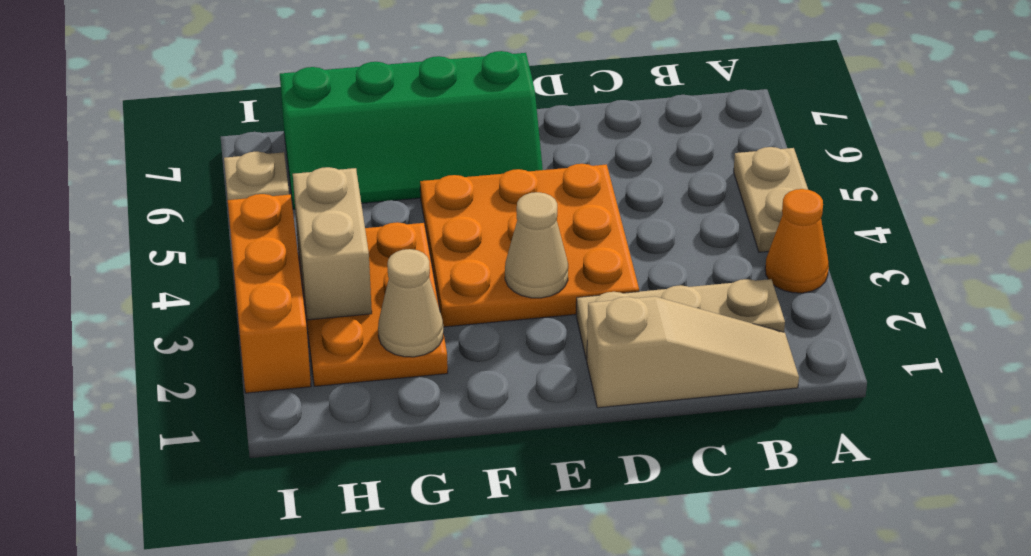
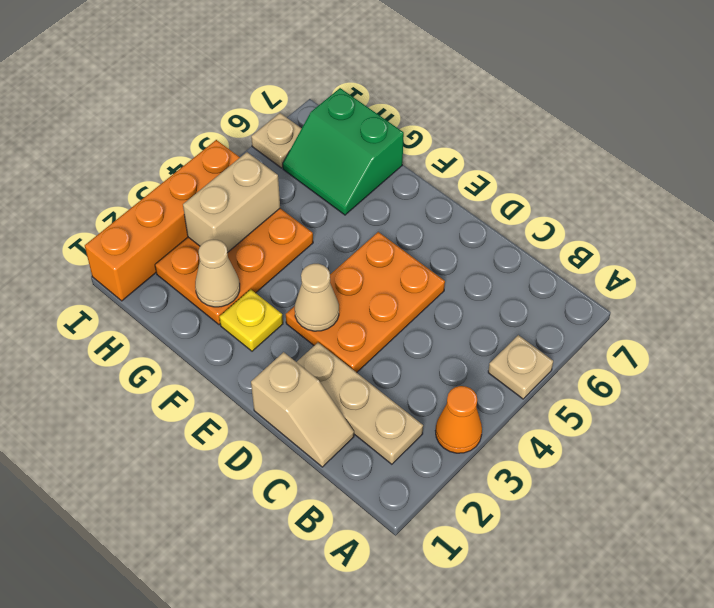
tan plate A4:A5 level 1 -> tan plate A5 level 1
tan slope B1:D1 level 1 top D -> tan slope C1:D1 level 1 top D
orange plate D3:F5 level 1 -> orange plate D3:E5 level 1
green slope E6:H7 level 1 top 7 -> green slope G6:H7 level 1 top 7
none -> yellow plate F2 level 1
orange brick I2:I4 level 1 -> orange brick I1:I4 level 1

